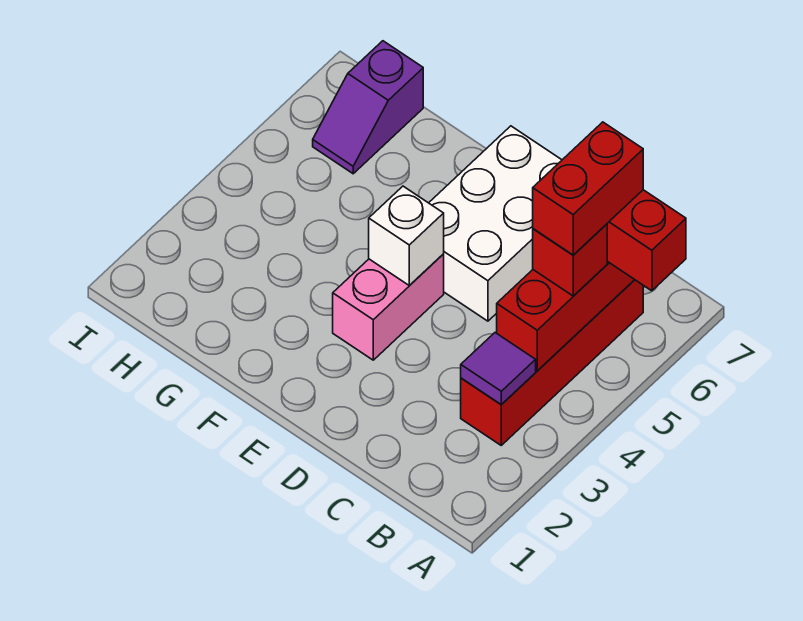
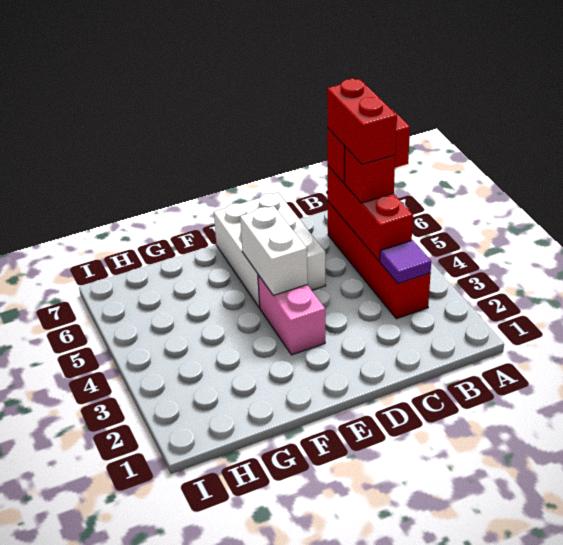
white brick E4 level 2 -> white brick E4:E5 level 2
purple slope H6:H7 level 1 top 7 -> none

